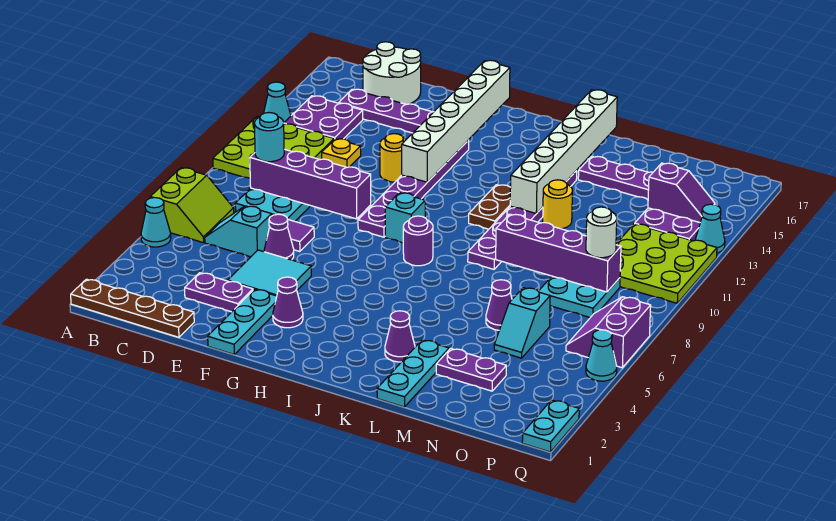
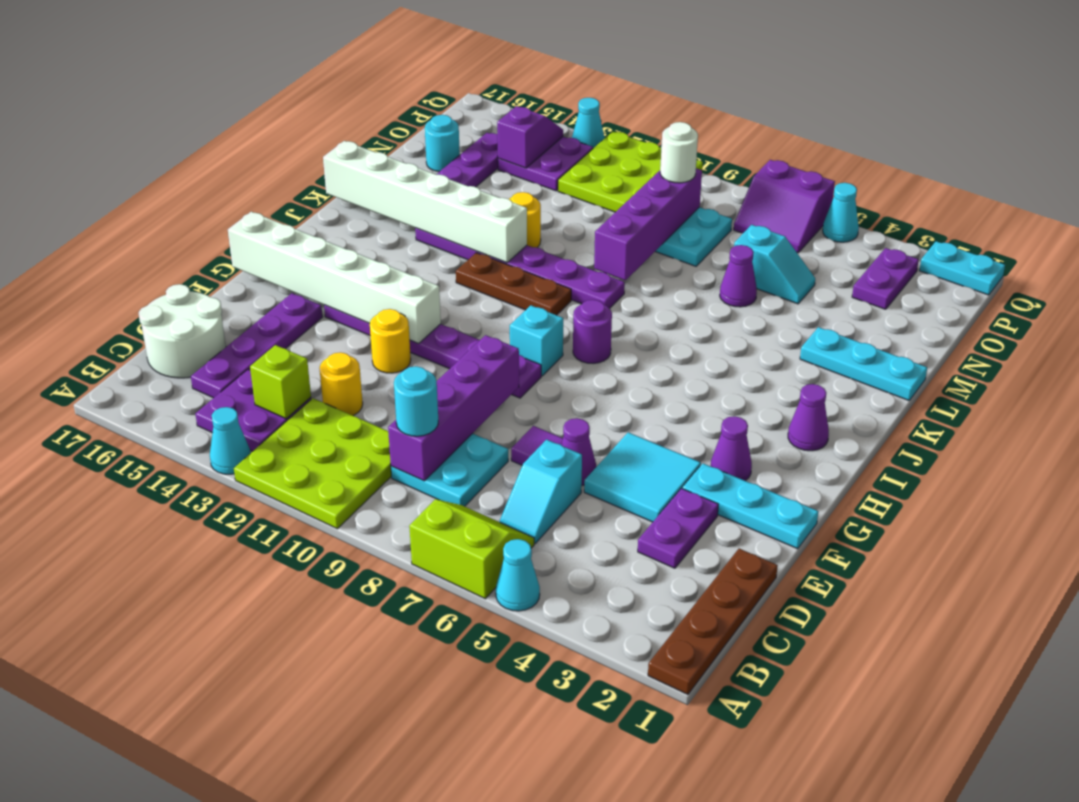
none -> lime brick C13 level 2
yellow plate D12 level 1 -> yellow round brick D12 level 1
brown plate J11:J12 level 1 -> brown plate J10:J12 level 1
purple cone K3 level 1 -> purple cone I2 level 1
purple plate M3:N3 level 1 -> purple plate O3:P3 level 1
none -> cyan round brick N16 level 1

